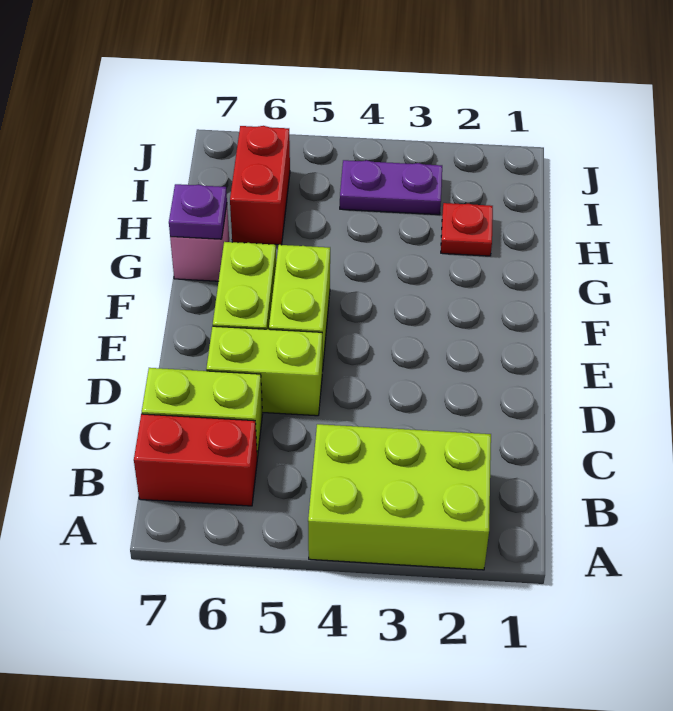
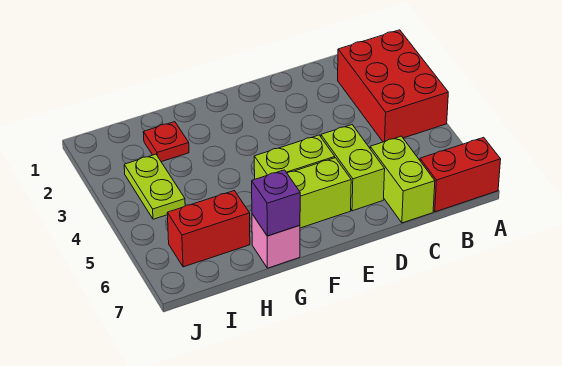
lime brick A2:B4 level 1 -> red brick A2:B4 level 1
red brick B6:B7 level 1 -> red brick A7:B7 level 1
purple plate G7 level 2 -> purple brick G7 level 2
purple plate I3:I4 level 1 -> lime plate I3:I4 level 1

